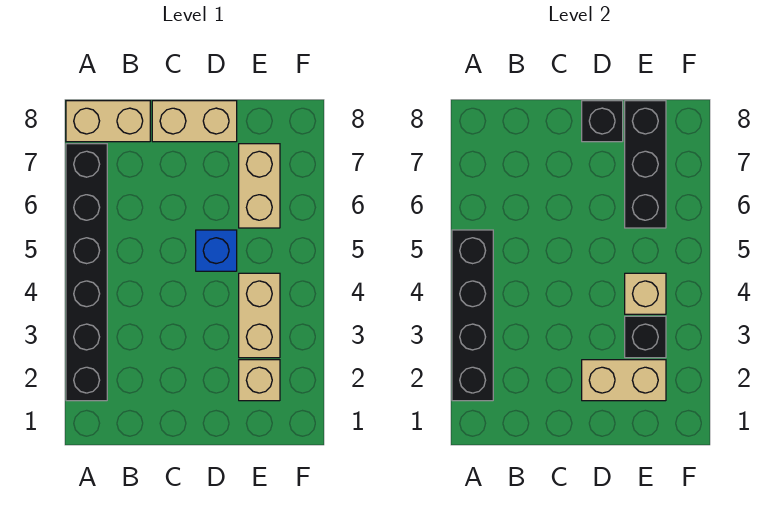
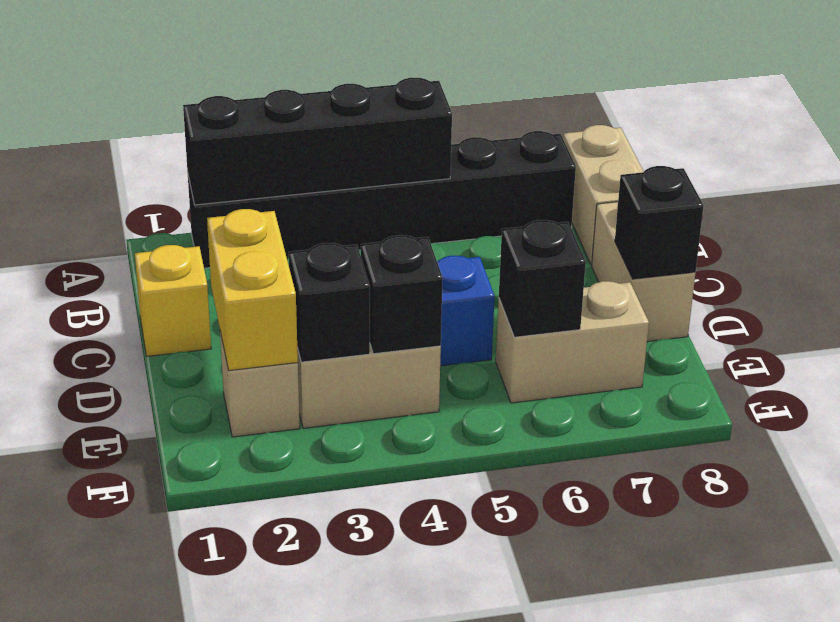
none -> yellow brick C1 level 1
tan brick D2:E2 level 2 -> yellow brick D2:E2 level 2
tan brick E4 level 2 -> black brick E4 level 2
black brick E6:E8 level 2 -> black brick E6 level 2

